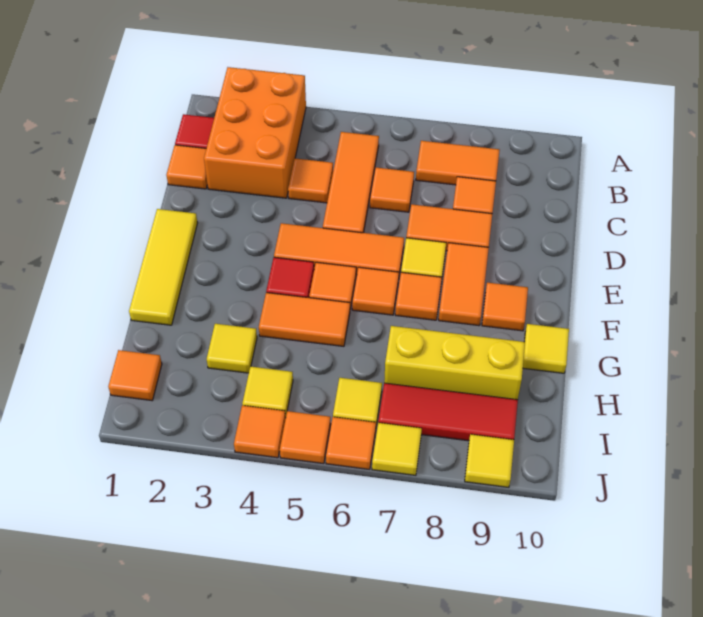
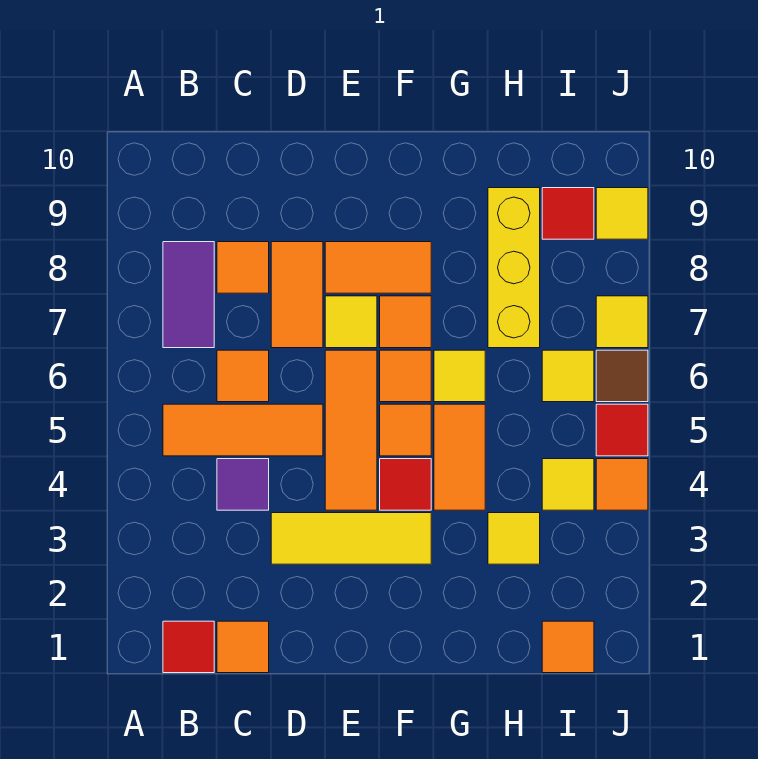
orange brick A2:C3 level 1 -> none
orange tile B7:B8 level 1 -> purple tile B7:B8 level 1
orange tile C4 level 1 -> purple tile C4 level 1
yellow tile E1:G1 level 1 -> yellow tile D3:F3 level 1
orange tile F9 level 1 -> none
yellow tile G10 level 1 -> yellow tile G6 level 1
red tile I7:I9 level 1 -> red tile I9 level 1
orange tile J5 level 1 -> red tile J5 level 1
orange tile J6 level 1 -> brown tile J6 level 1

